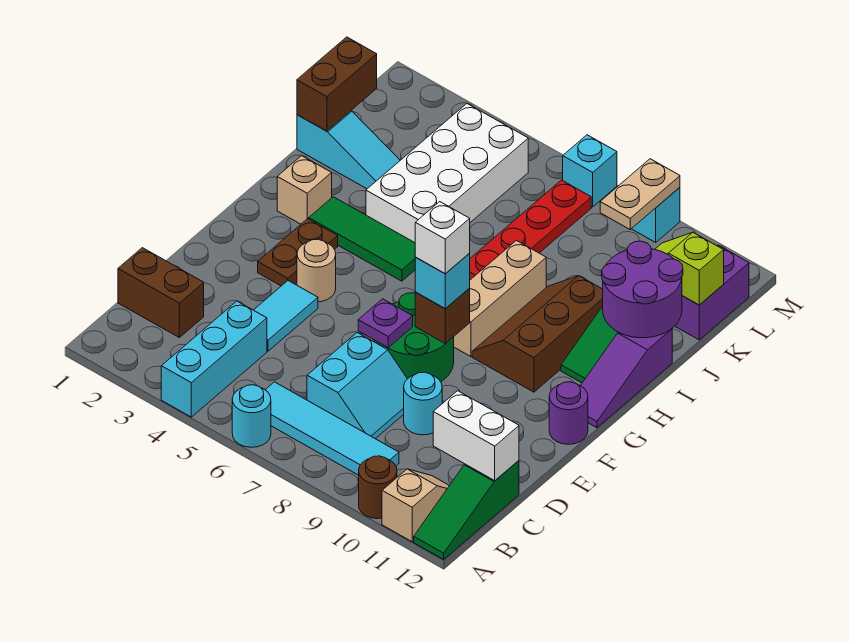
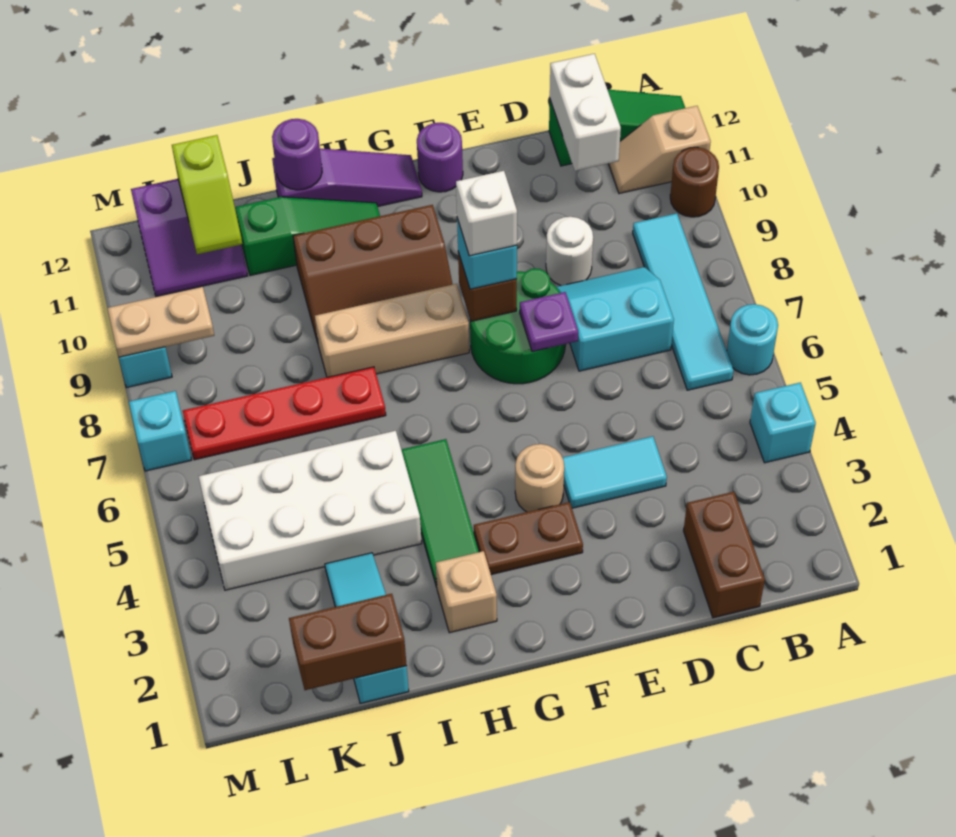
cyan brick A4:C4 level 1 -> cyan brick A4 level 1
cyan round brick D9 level 1 -> white round brick D9 level 1
purple round brick I11:J12 level 2 -> purple round brick I12 level 2

